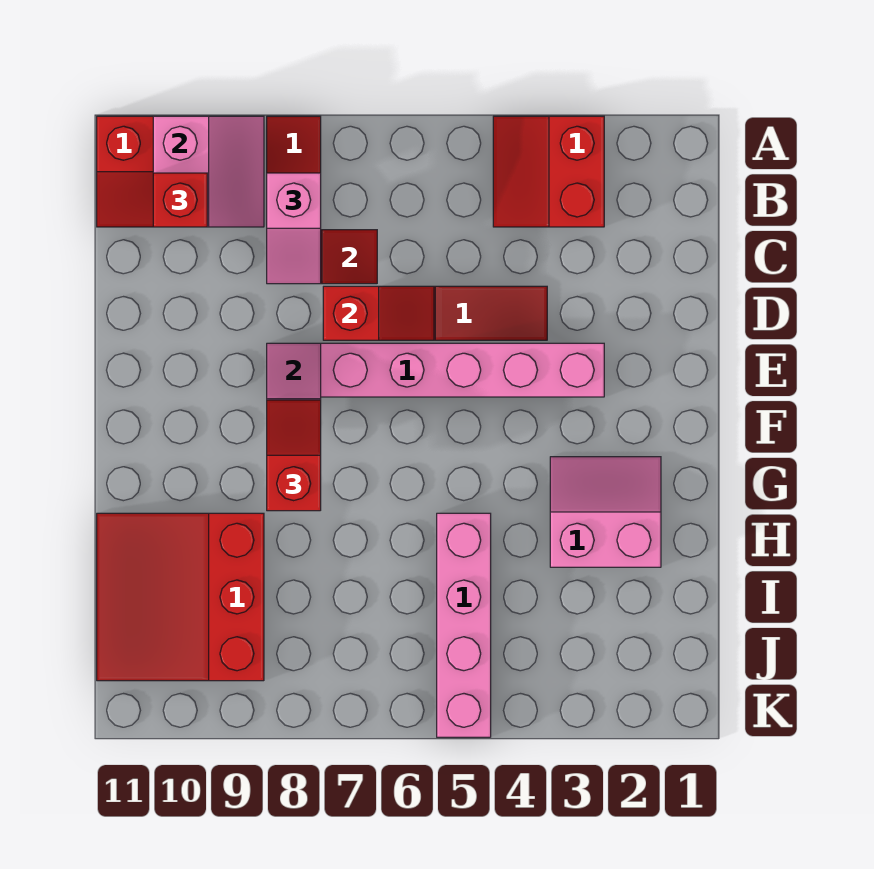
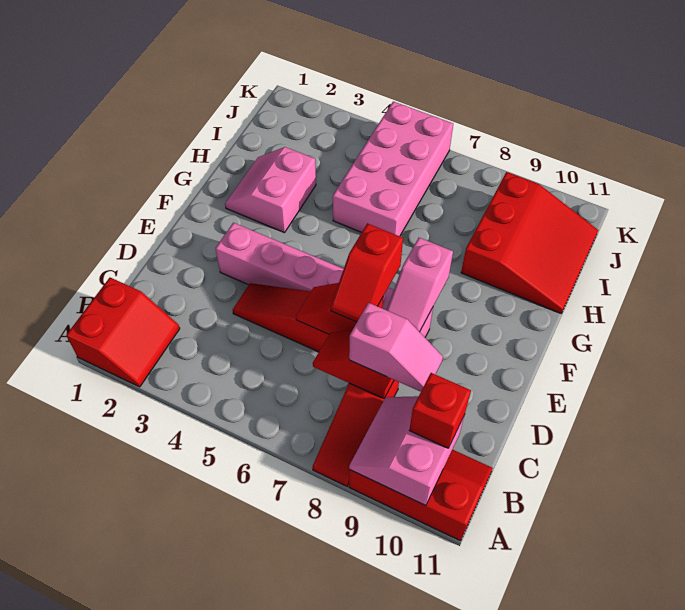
red slope A3:B4 level 1 top 3 -> red slope A1:B2 level 1 top 1
pink slope B8:C8 level 3 top B -> pink slope C8:C9 level 3 top 8
red slope F8:G8 level 3 top G -> red slope D7:E7 level 3 top E
pink slope G2:H3 level 1 top H -> pink slope G2:H3 level 1 top 3
pink brick H5:K5 level 1 -> pink brick H5:K6 level 1

